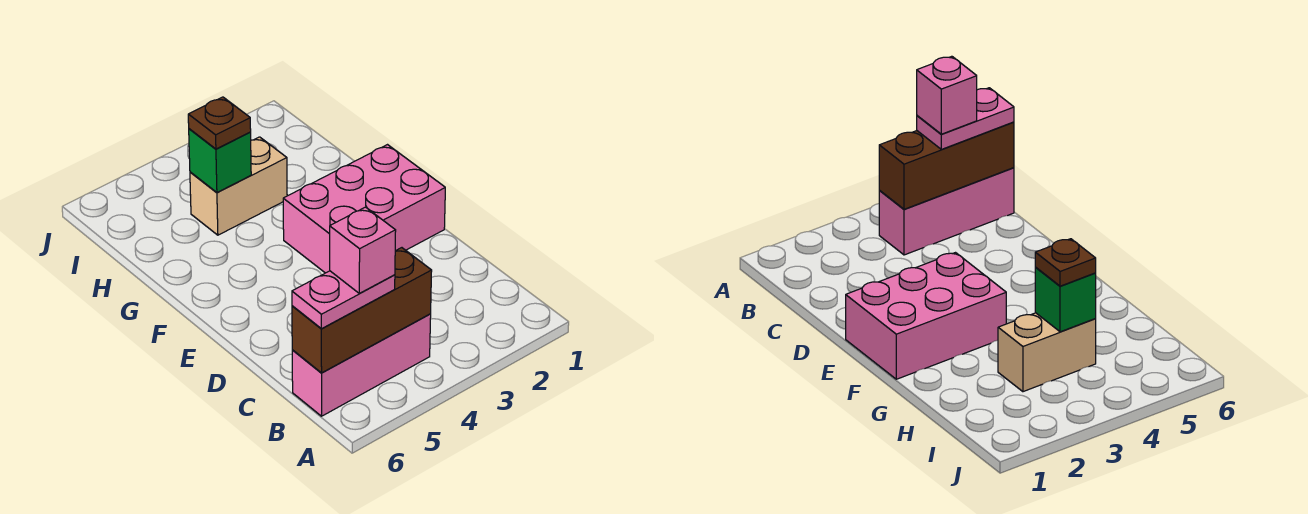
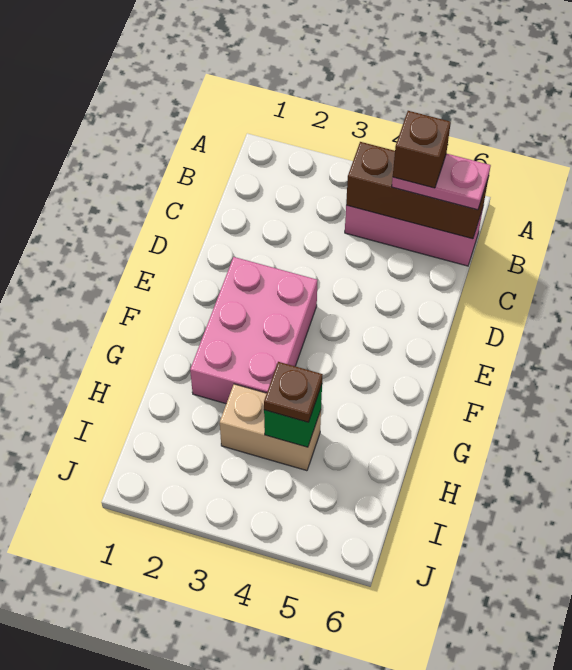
pink brick B5 level 4 -> brown brick B5 level 4
pink brick E1:F3 level 1 -> pink brick E2:G3 level 1

